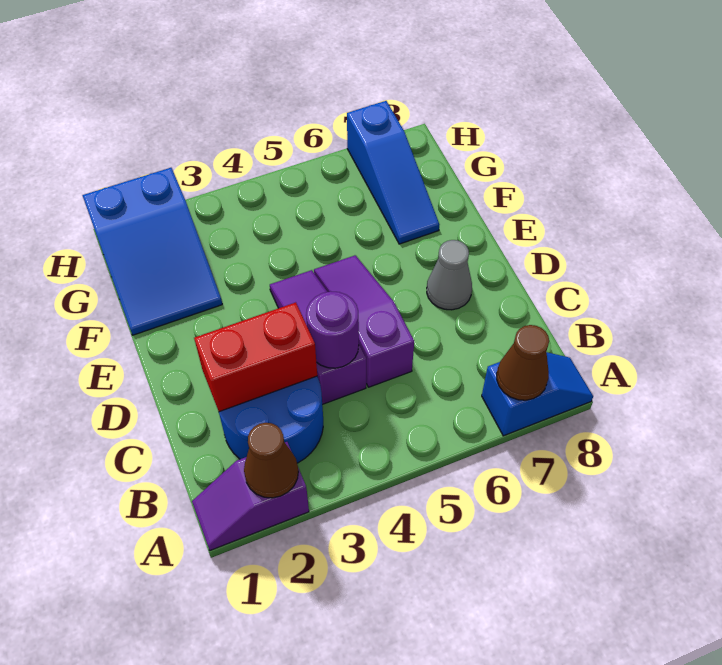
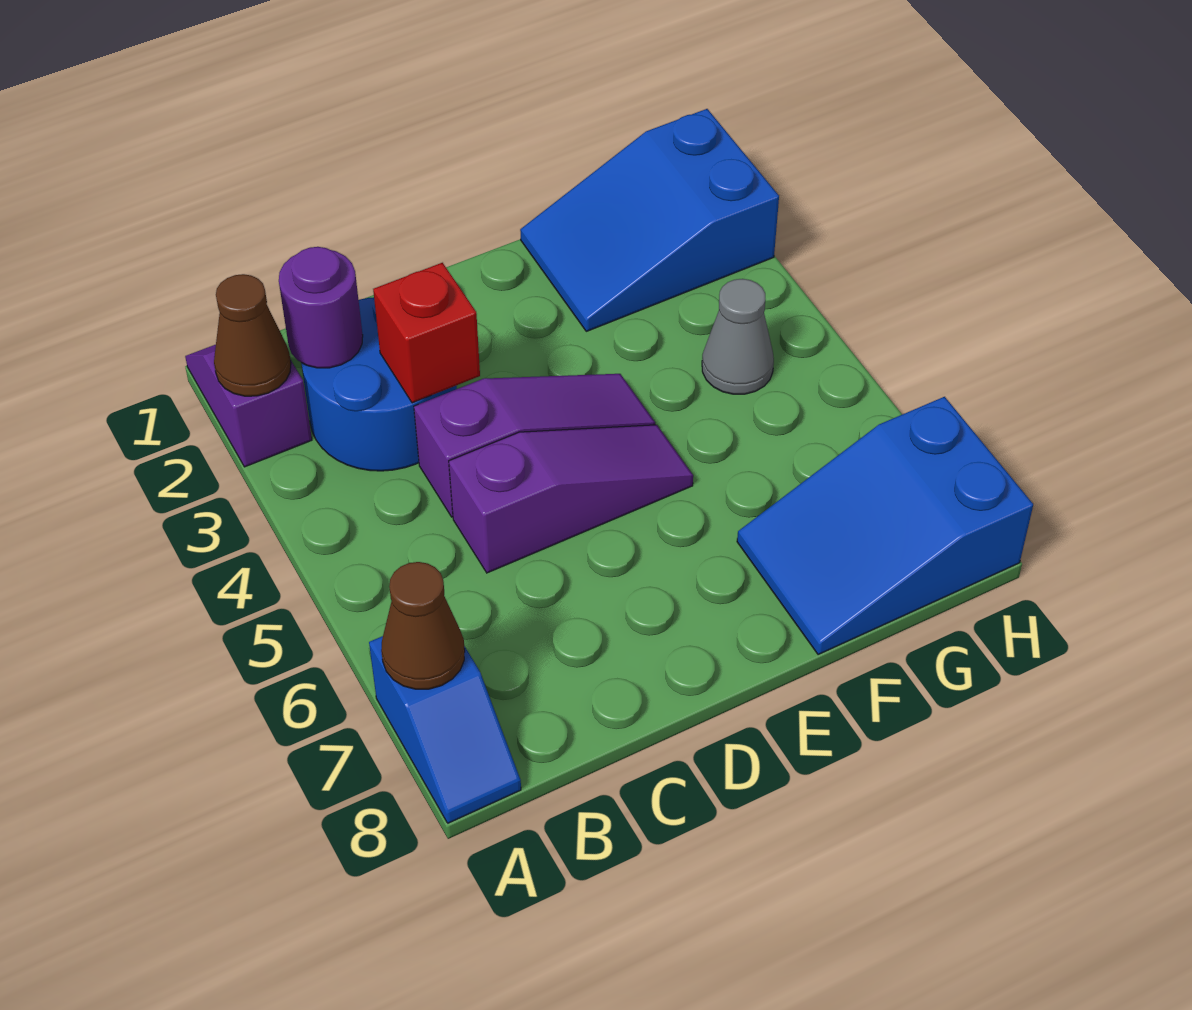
red brick C2:C3 level 2 -> red brick C3 level 2
purple round brick C4 level 2 -> purple round brick B2 level 2
grey cone D7 level 1 -> grey cone G4 level 1
blue slope F7:H7 level 1 top H -> blue slope F7:H8 level 1 top H

